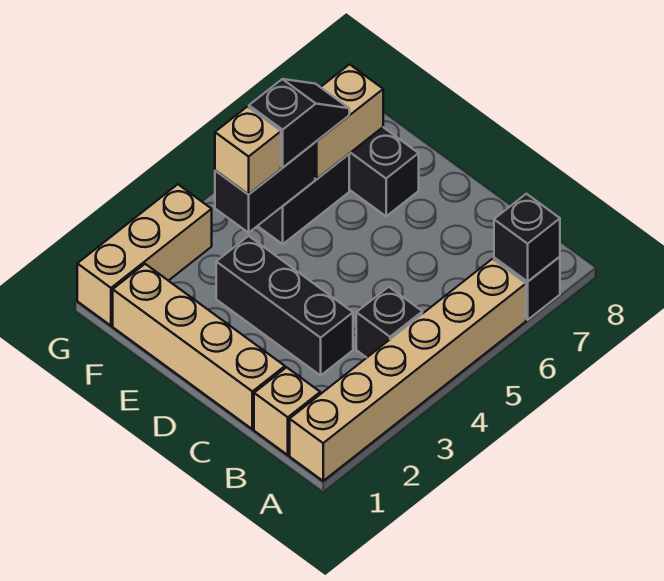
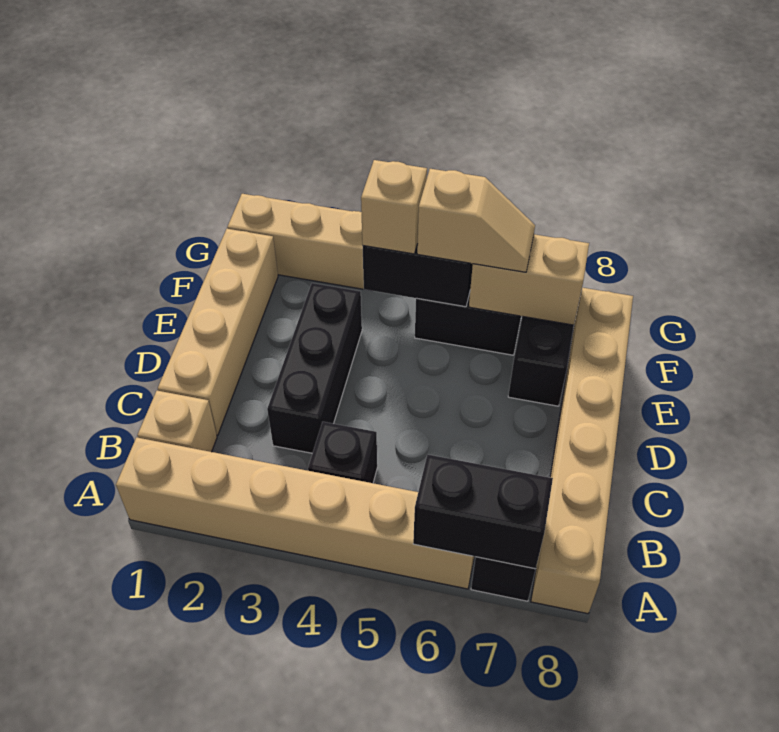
black brick A7 level 2 -> black brick A6:A7 level 2
none -> tan brick A8:F8 level 1
black slope F5:F6 level 3 top 5 -> tan slope F5:F6 level 3 top 5

